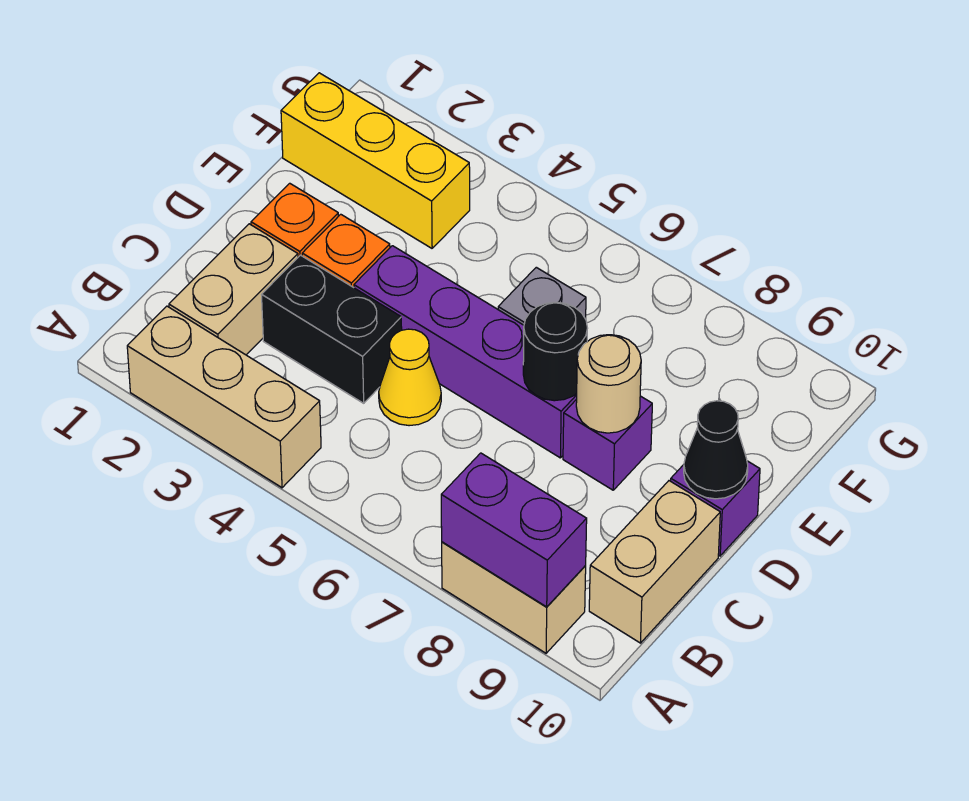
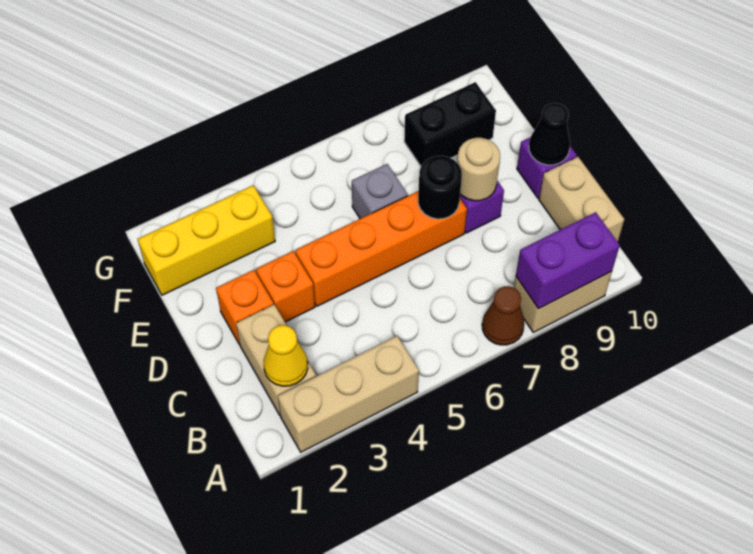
none -> brown cone A7 level 1
black brick C3:C4 level 1 -> black brick F8:F9 level 1
yellow cone C5 level 1 -> yellow cone B2 level 2
purple brick D4:D7 level 1 -> orange brick D4:D7 level 1

